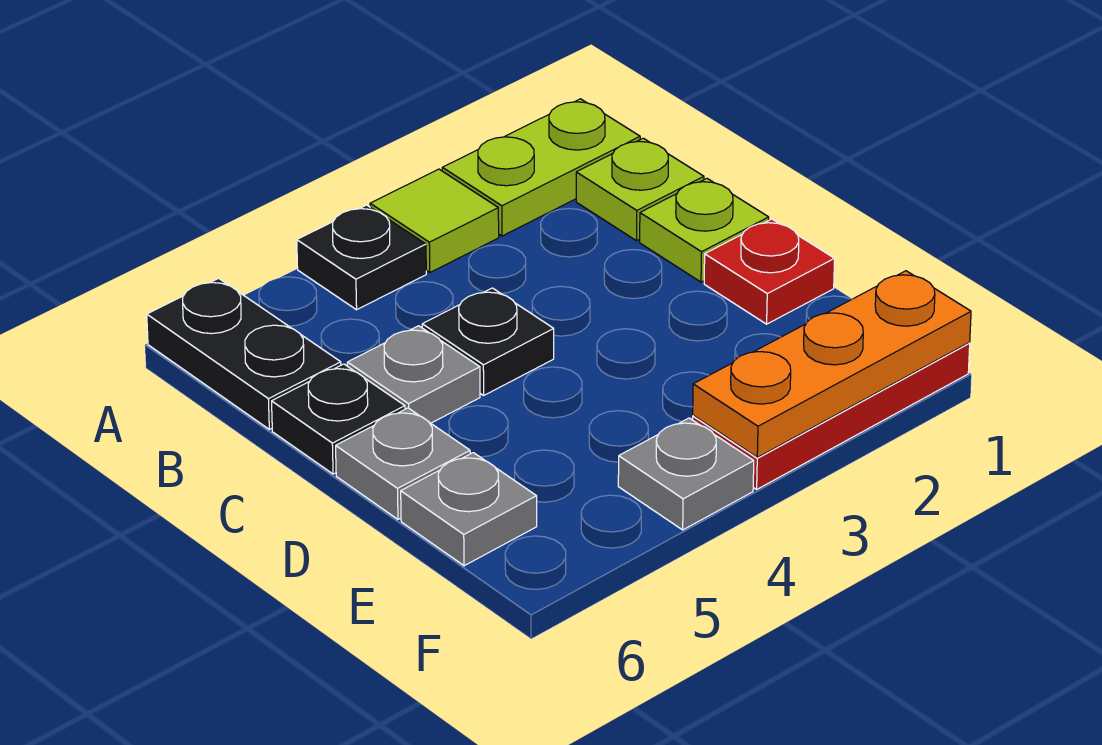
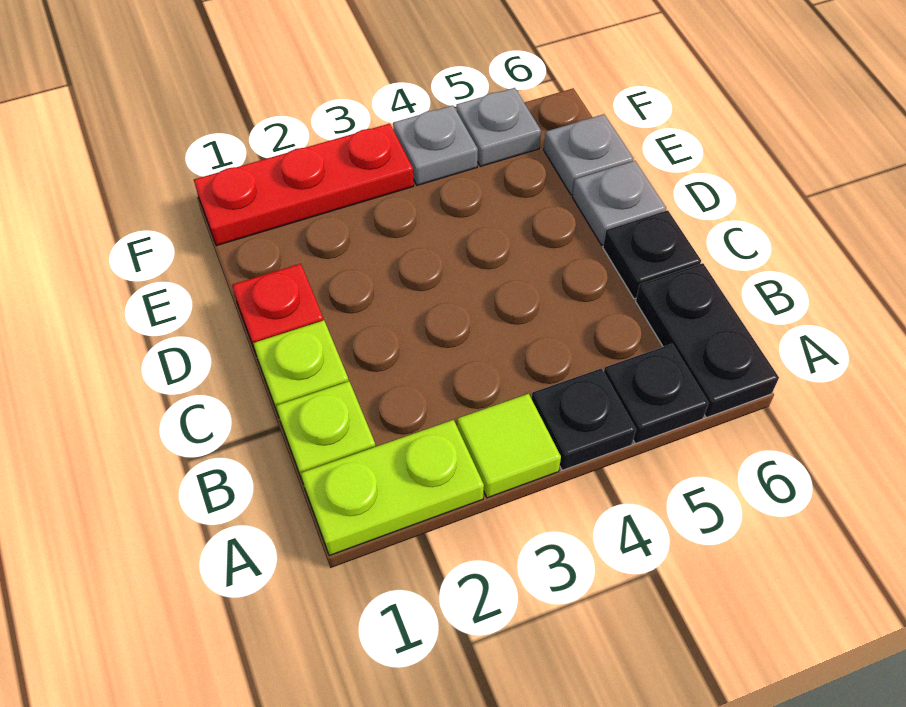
black plate C4 level 1 -> black plate A5 level 1
grey plate C5 level 1 -> grey plate F5 level 1
orange plate F1:F3 level 2 -> none

